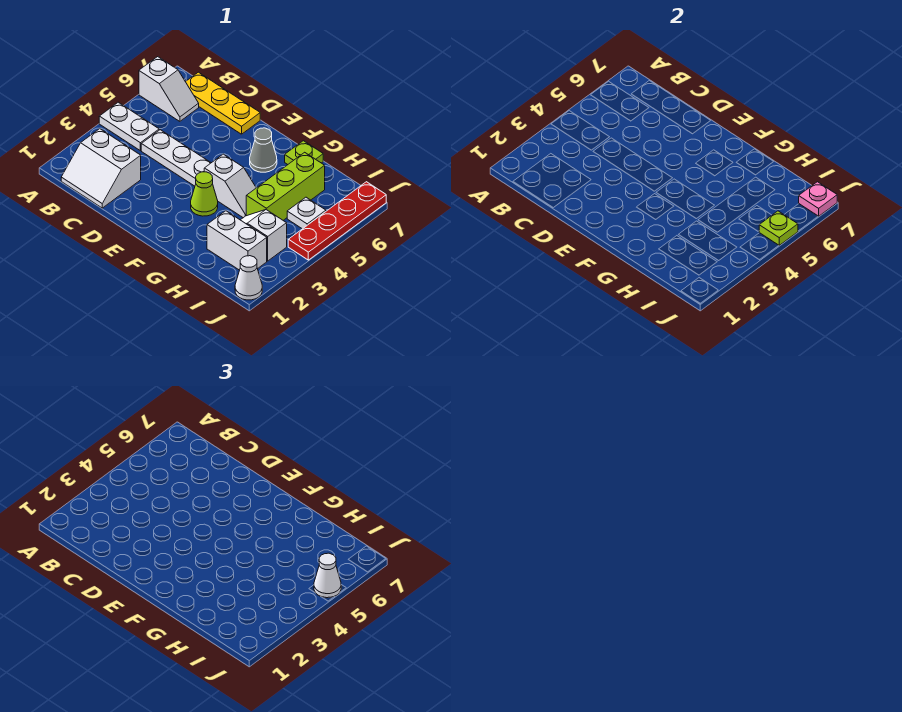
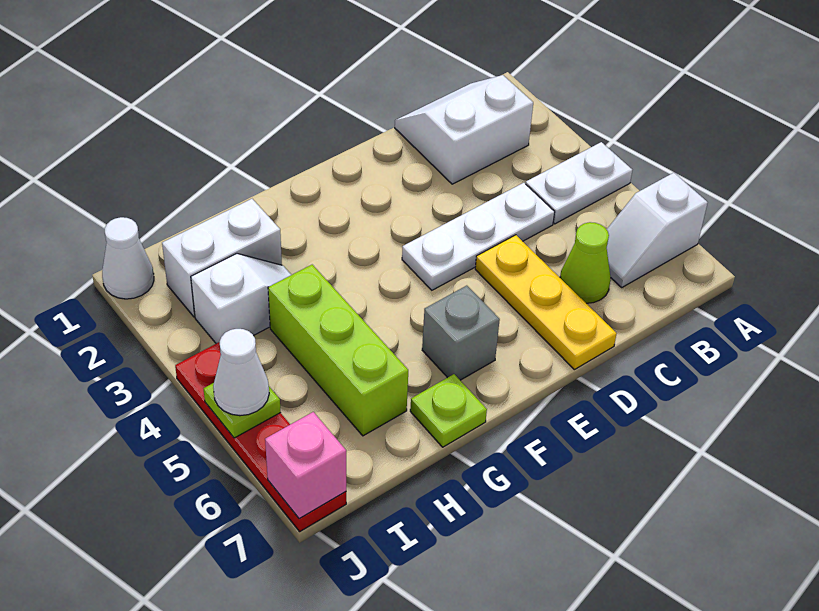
yellow plate B7:D7 level 1 -> yellow plate D5:D7 level 1
lime cone F3 level 1 -> lime cone C6 level 1
white slope F4:G4 level 1 top F -> none
grey cone F6 level 1 -> grey brick F6 level 1
white plate I5 level 1 -> none
pink plate J7 level 2 -> pink brick J7 level 2

